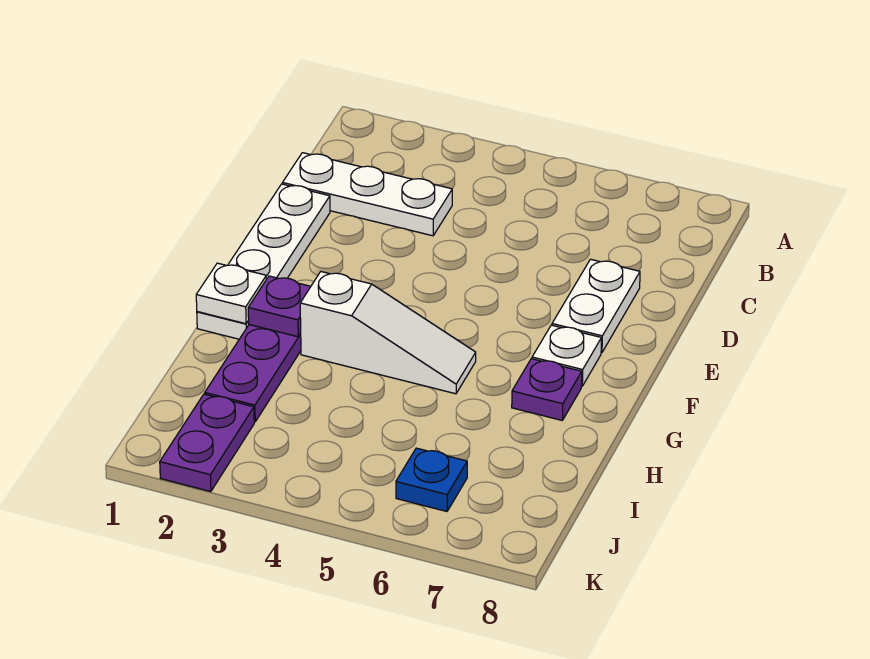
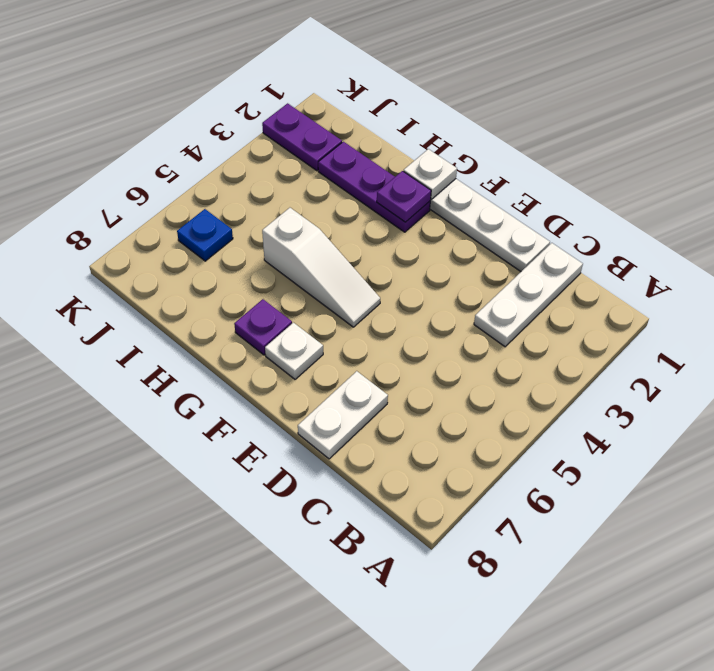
white plate D7:E7 level 1 -> white plate D7:D8 level 1
white slope G3:G5 level 1 top 3 -> white slope F5:H5 level 1 top H

